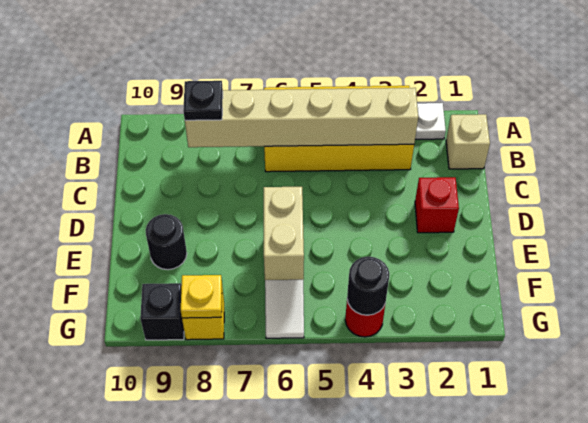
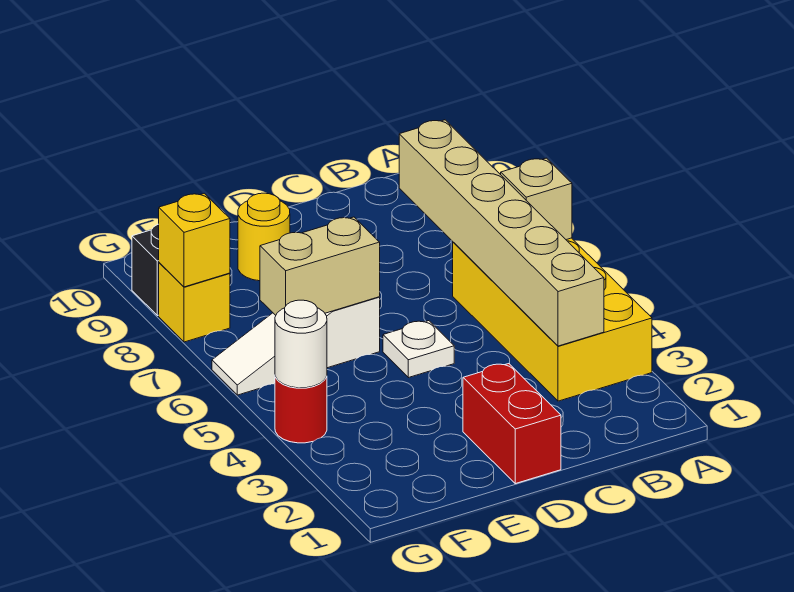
white plate A2 level 1 -> white plate D5 level 1
tan brick B1 level 1 -> tan brick A6 level 2
black plate B8 level 3 -> none
red brick D2 level 1 -> red brick D1:D2 level 1
black round brick E9 level 1 -> yellow round brick E9 level 1
black round brick G4 level 2 -> white round brick G4 level 2
yellow plate G8 level 2 -> yellow brick G8 level 2

